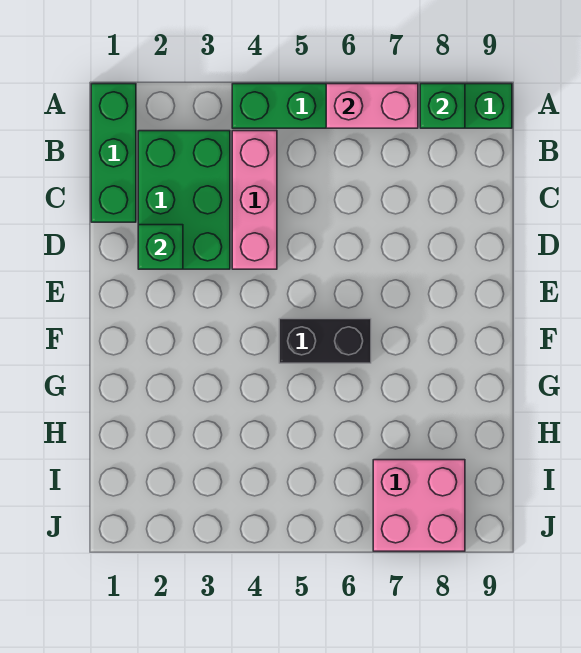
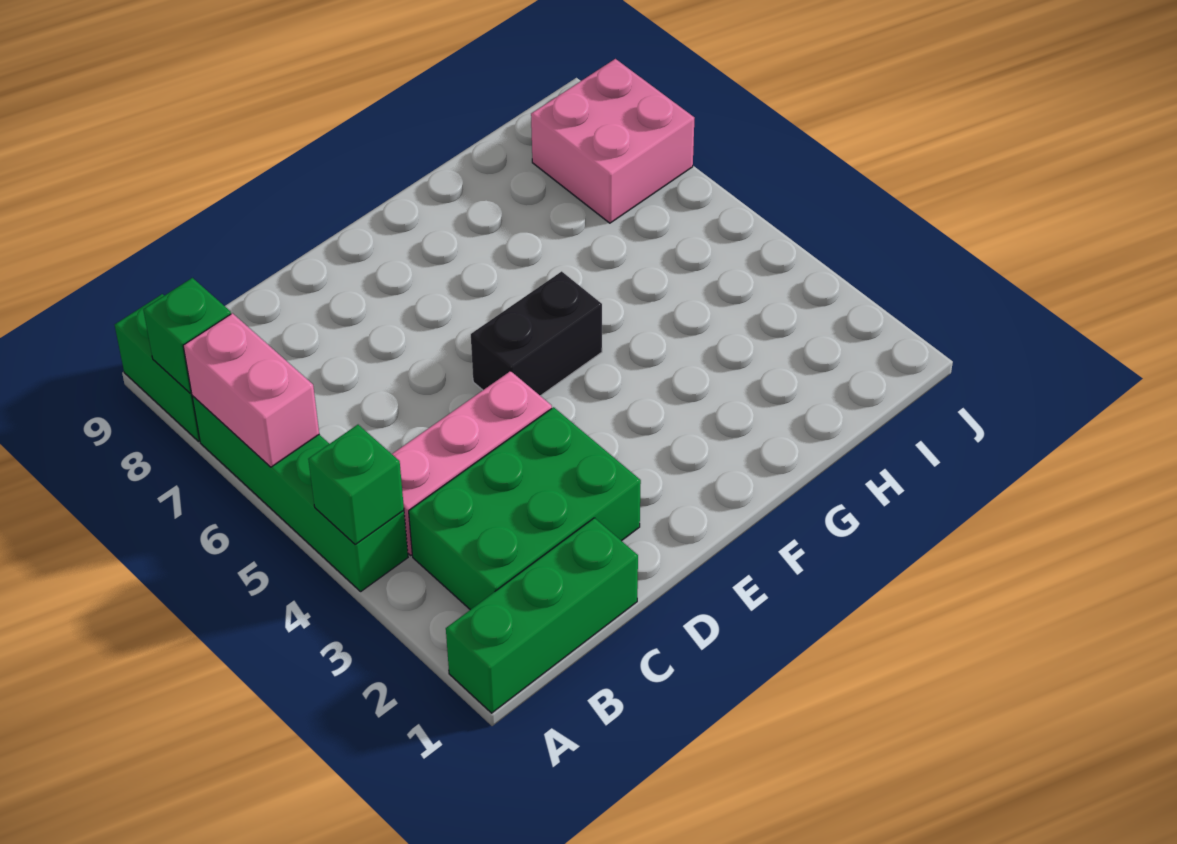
green brick D2 level 2 -> green brick A4 level 2
black brick F5:F6 level 1 -> black brick E5:F5 level 1

